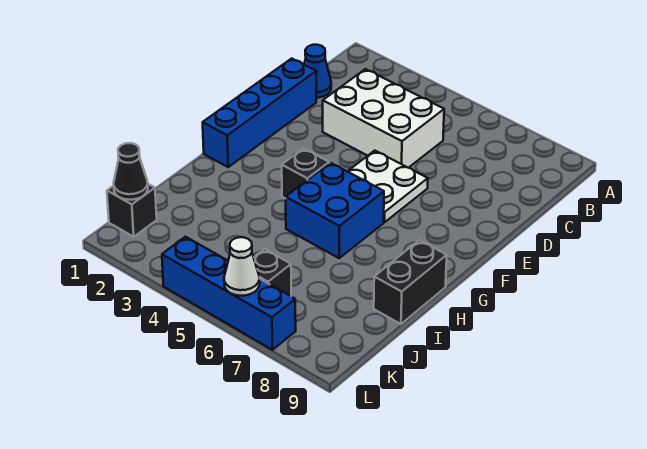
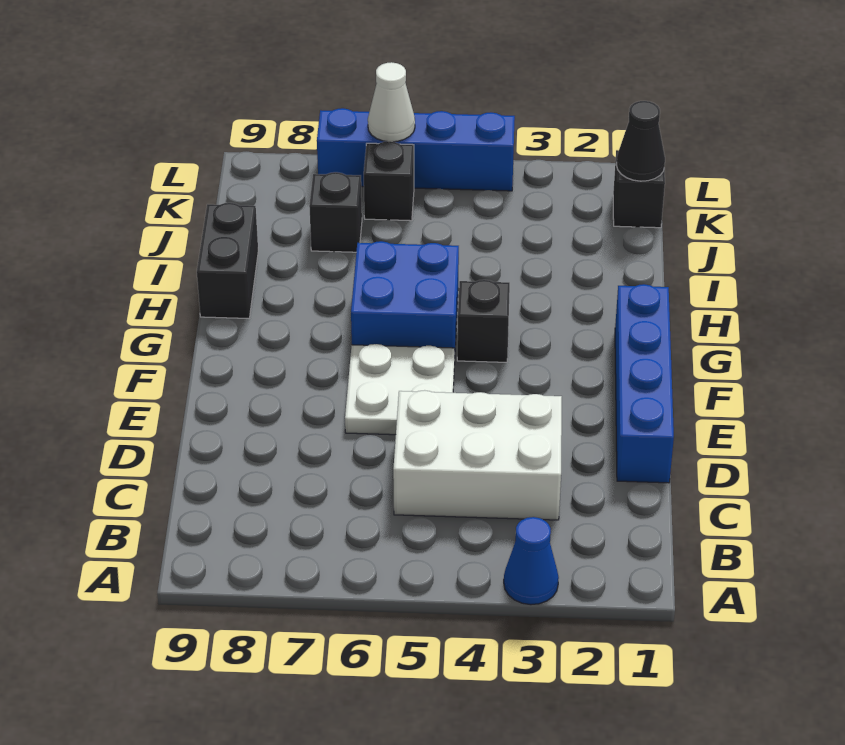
blue cone C1 level 1 -> blue cone A3 level 1
none -> black brick J7 level 1

